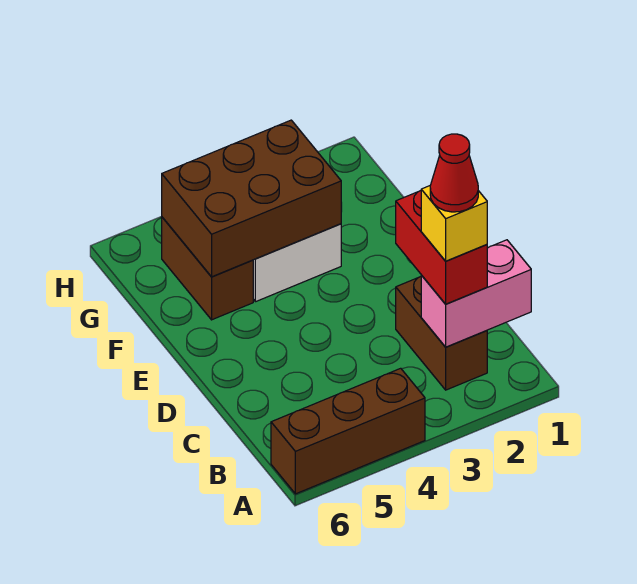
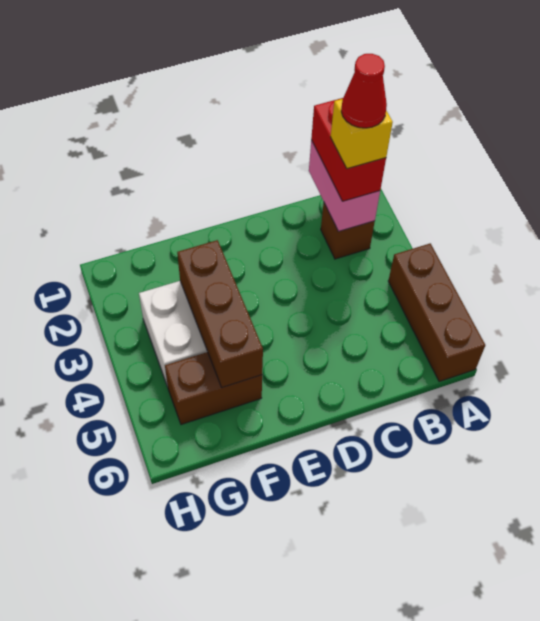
brown brick B2:C2 level 1 -> brown brick B2 level 1
red brick B2:C2 level 3 -> red brick B1:B2 level 3
brown brick F3:G5 level 2 -> brown brick F3:F5 level 2

